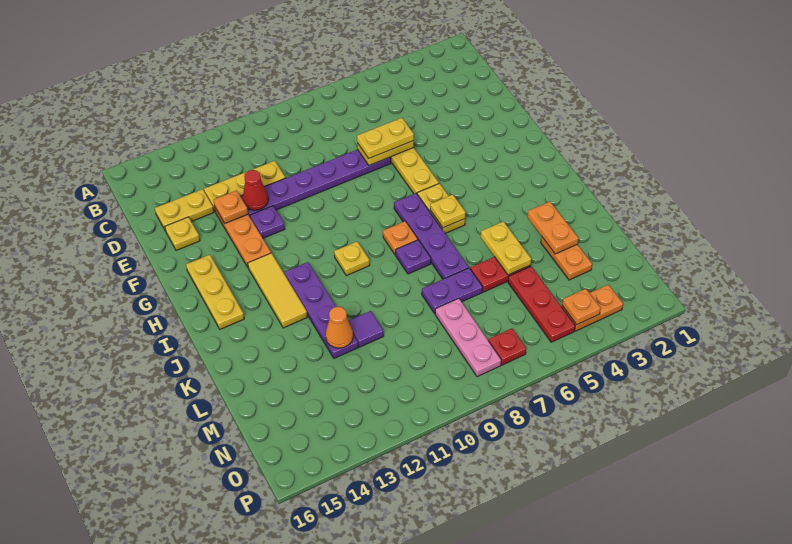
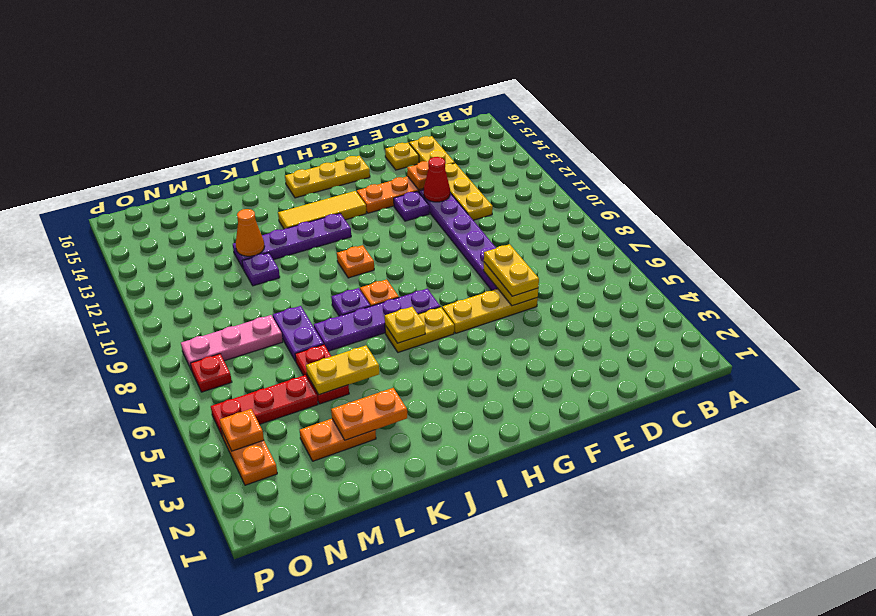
yellow plate I10 level 1 -> orange plate I10 level 1
purple tile L11 level 1 -> purple plate L11 level 1

